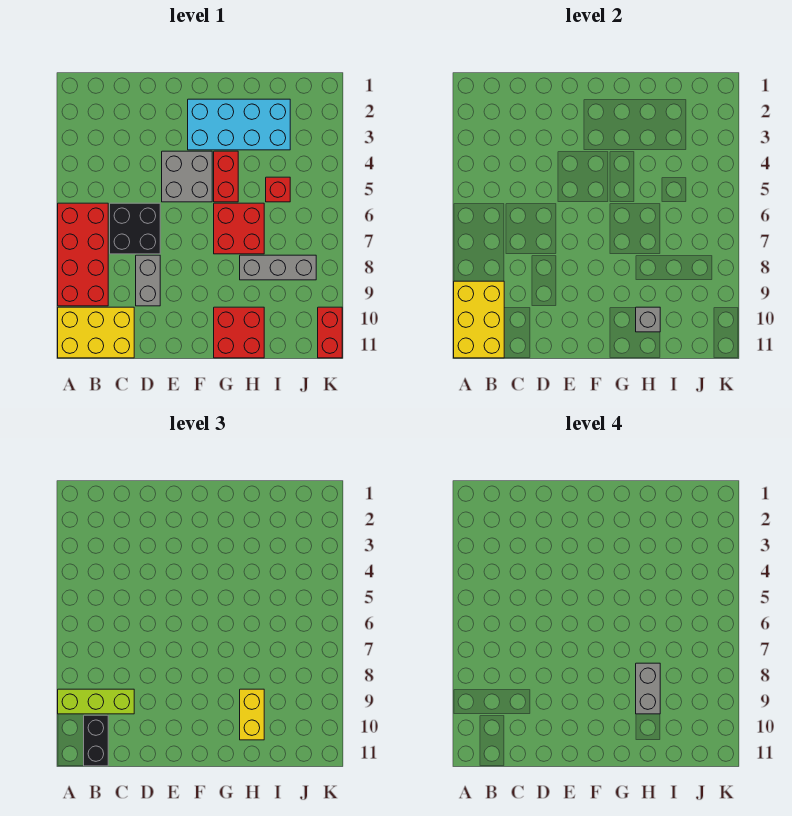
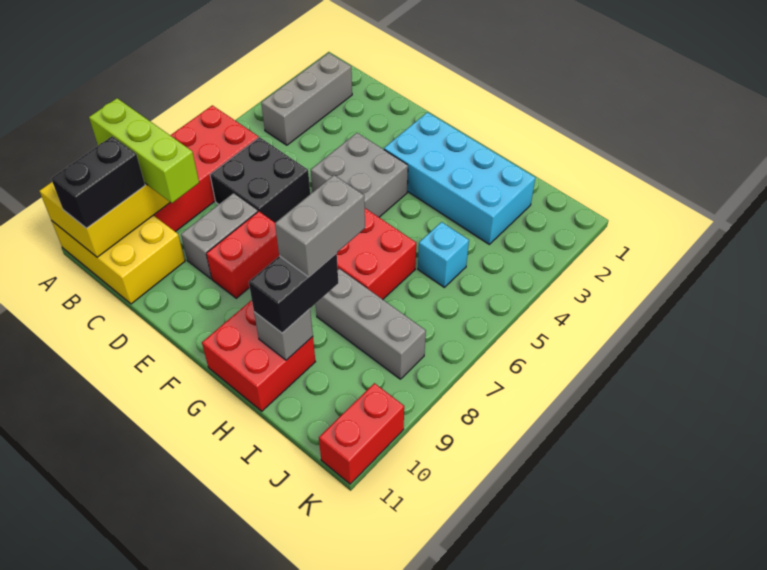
none -> grey brick B2:B4 level 1
red brick G4:G5 level 1 -> red brick E8:E9 level 1
yellow brick H9:H10 level 3 -> black brick H9:H10 level 3
red brick I5 level 1 -> cyan brick I5 level 1

